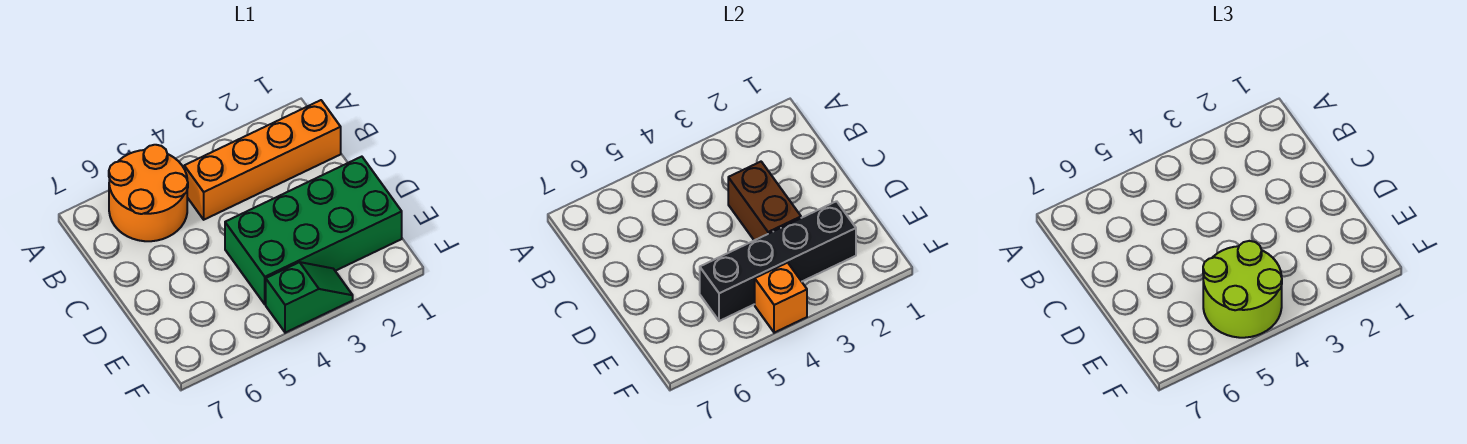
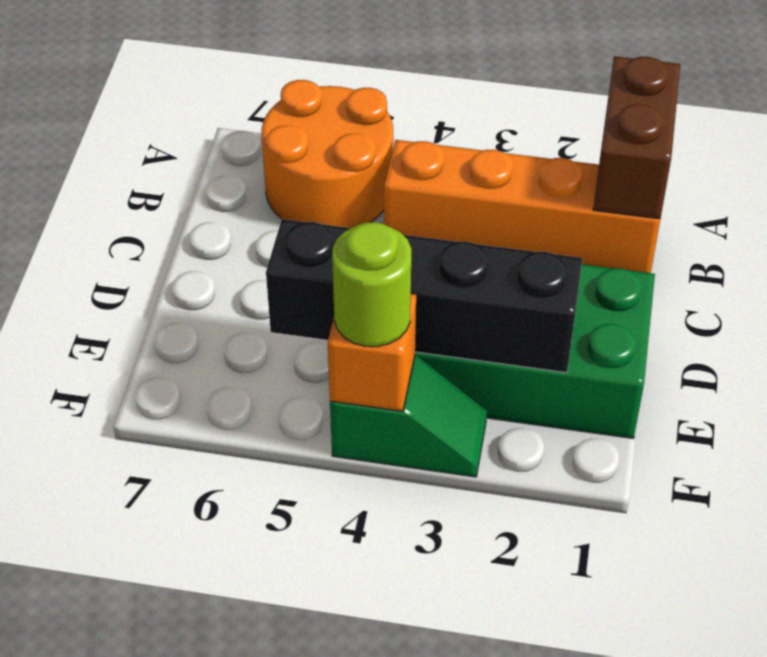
brown brick C3:D3 level 2 -> brown brick A1:B1 level 2
lime round brick E4:F5 level 3 -> lime round brick F4 level 3

